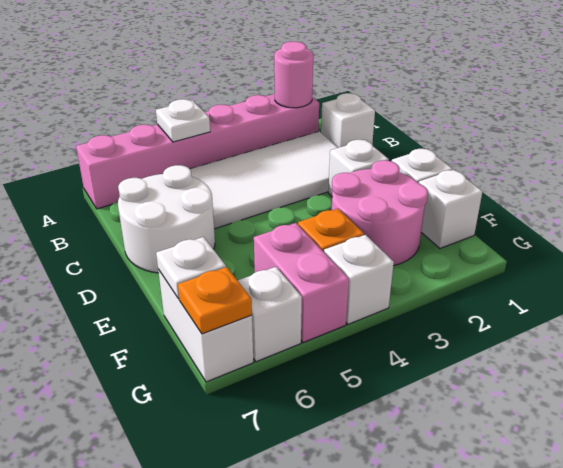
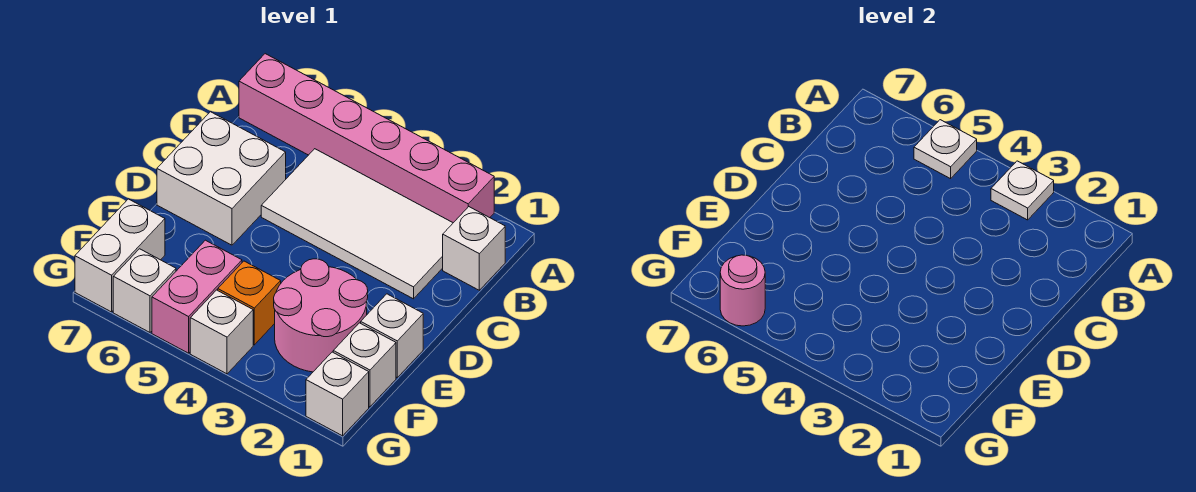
pink round brick A2 level 2 -> pink round brick G6 level 2
white round brick C6:D7 level 1 -> white brick C6:D7 level 1
white brick D2 level 1 -> white brick G1 level 1
white plate F7 level 2 -> white plate A3 level 2
orange plate G7 level 2 -> none

